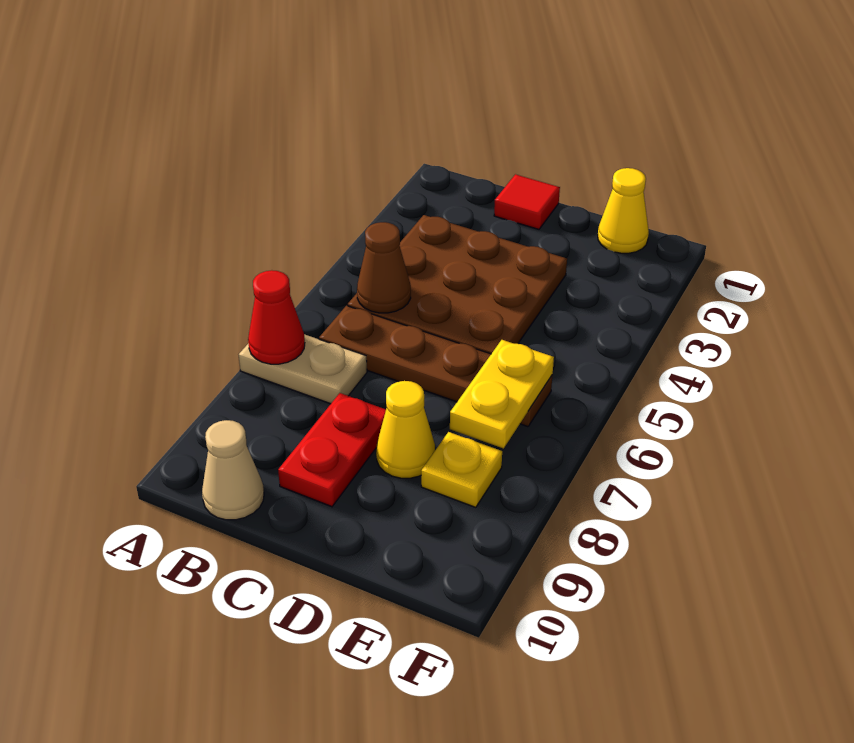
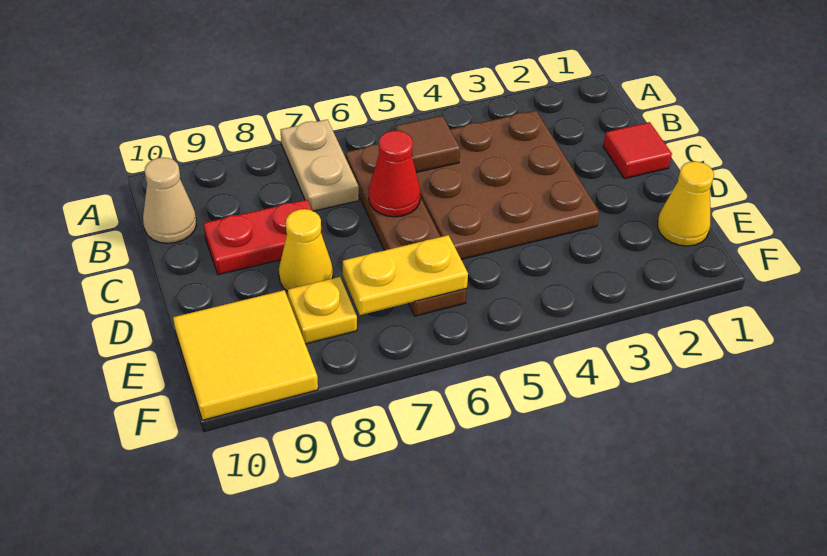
red cone A7 level 2 -> red cone C6 level 2
brown cone B5 level 2 -> brown tile B5 level 2
none -> yellow tile E9:F10 level 1

